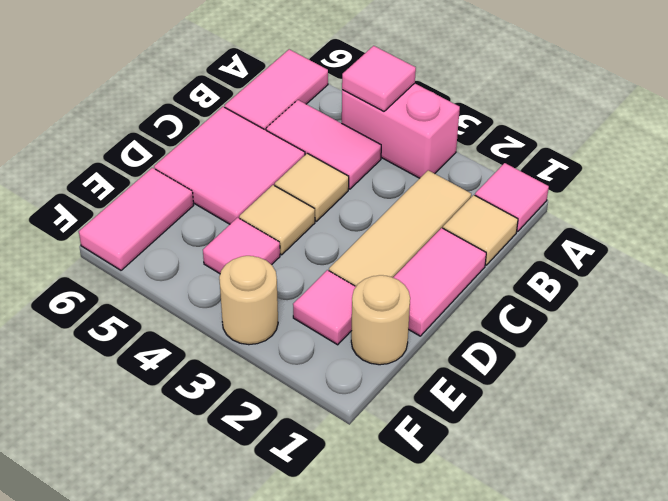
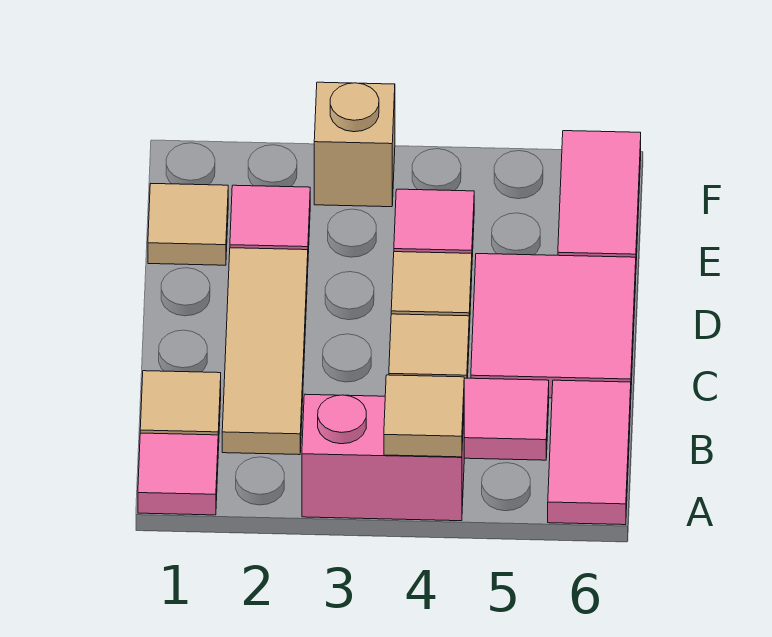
pink tile A4 level 2 -> tan tile A4 level 2
pink tile C1:D1 level 1 -> none
tan round brick E1 level 1 -> tan tile E1 level 1
tan round brick F3 level 1 -> tan brick F3 level 1

